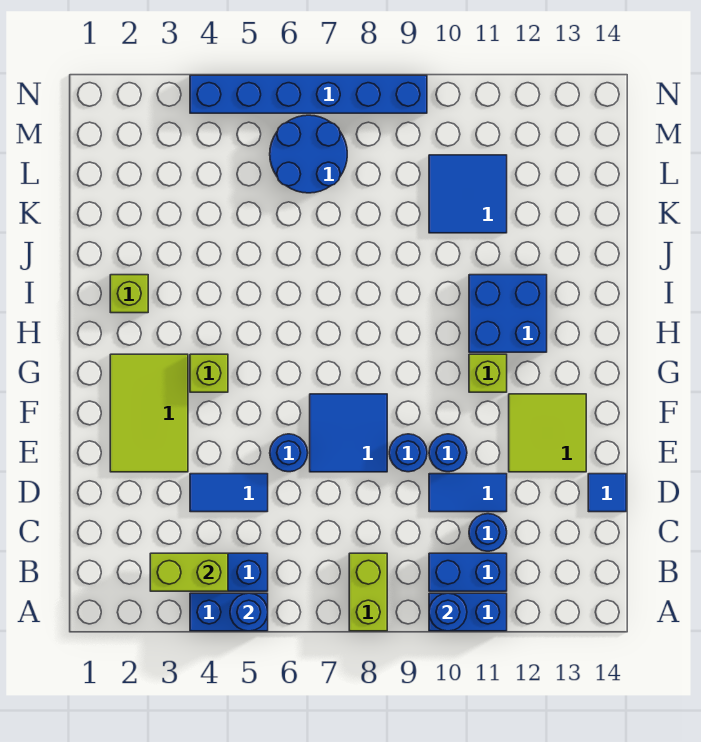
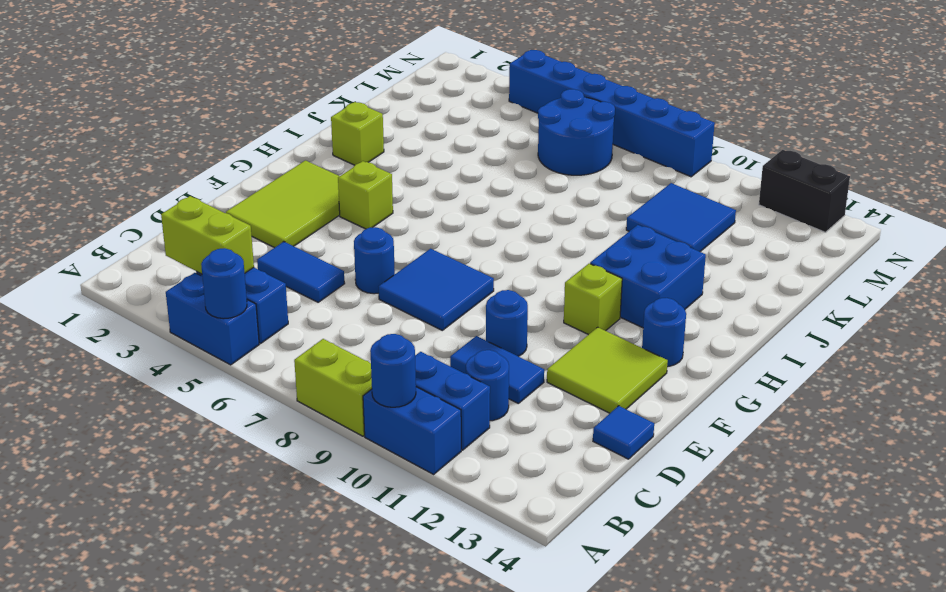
lime brick A8:B8 level 1 -> lime brick A8:A9 level 1
blue round brick E9 level 1 -> blue round brick G13 level 1
none -> black brick N12:N13 level 1

